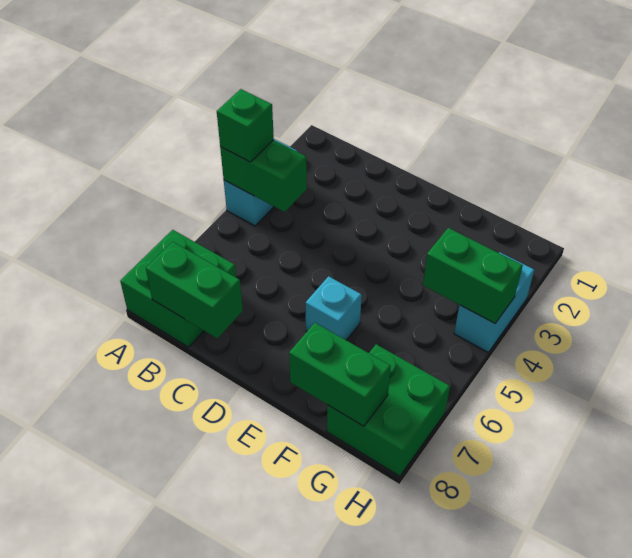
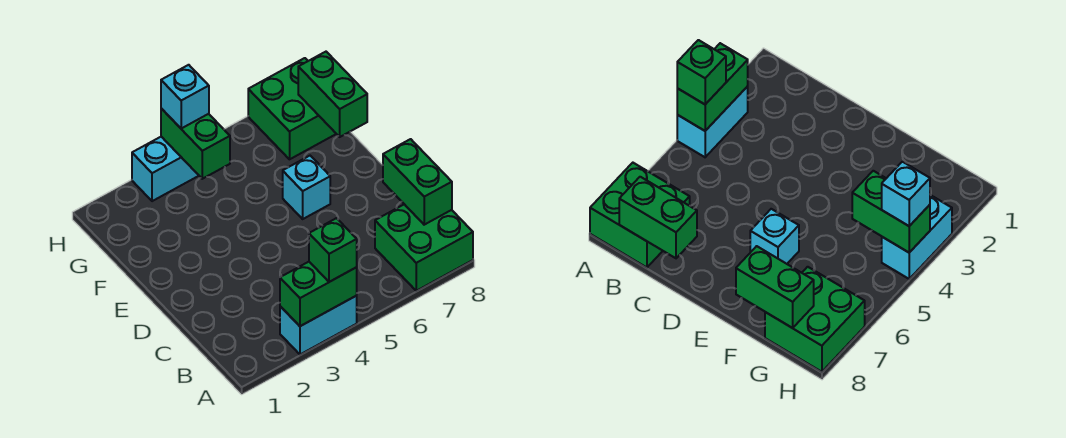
green brick A4:B4 level 2 -> green brick A3:A4 level 2
none -> cyan brick H4 level 3

